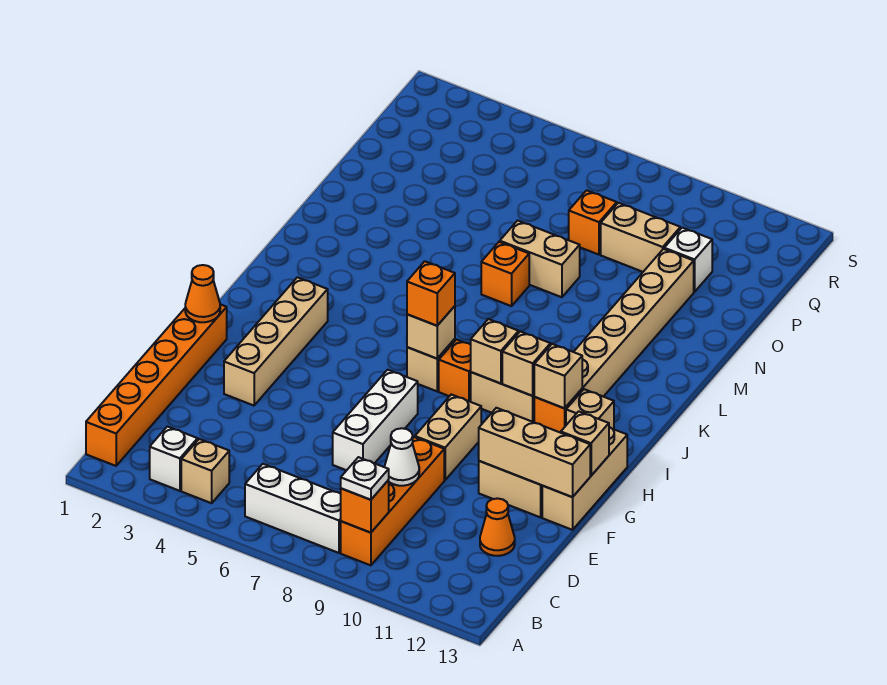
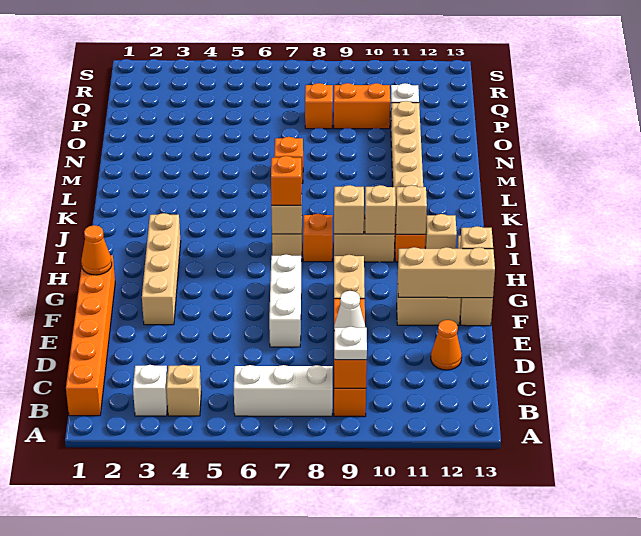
tan brick N7:N8 level 1 -> none
tan brick P9:P10 level 1 -> orange brick P9:P10 level 1

